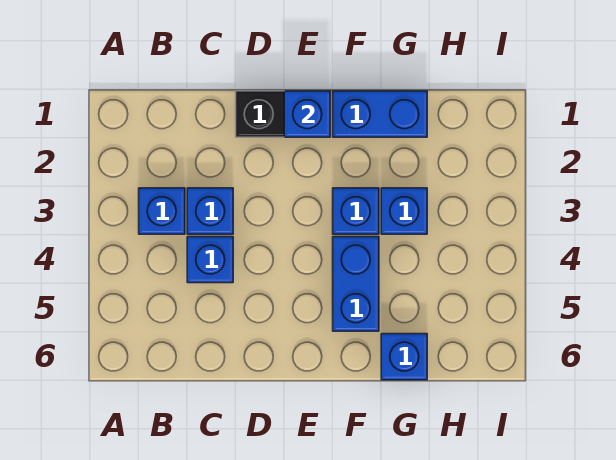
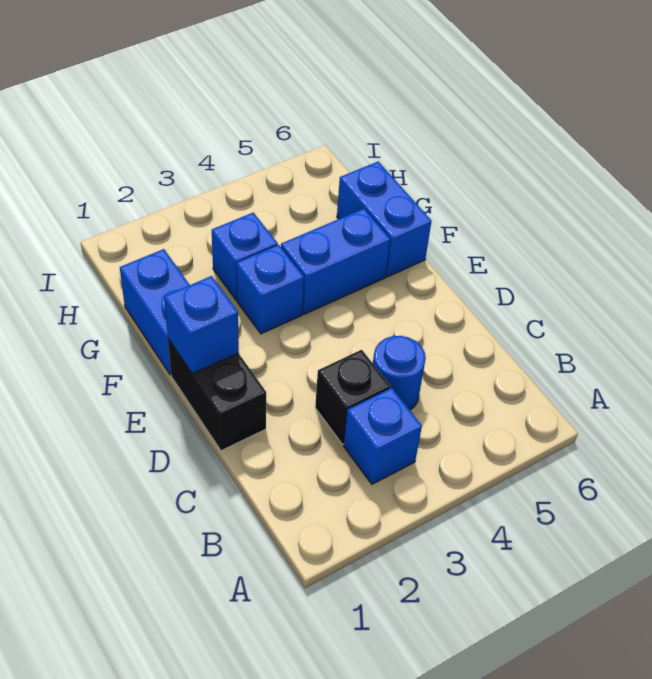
blue brick C3 level 1 -> black brick C3 level 1
blue brick C4 level 1 -> blue round brick C4 level 1
blue brick G6 level 1 -> blue brick F6:G6 level 1

